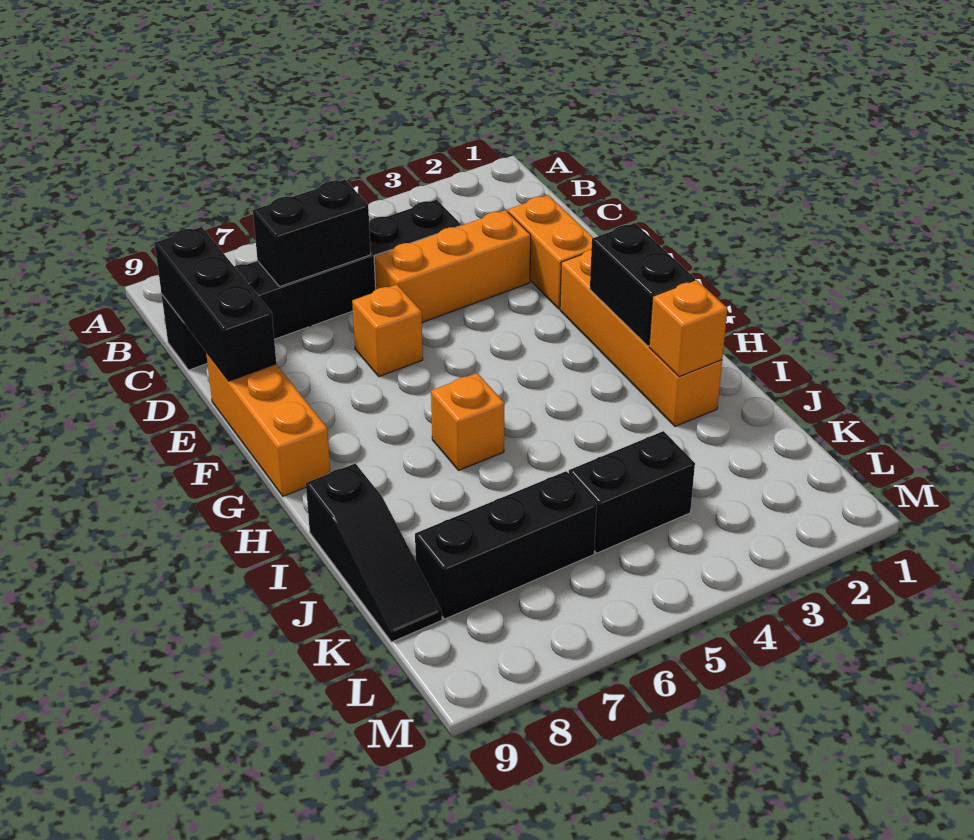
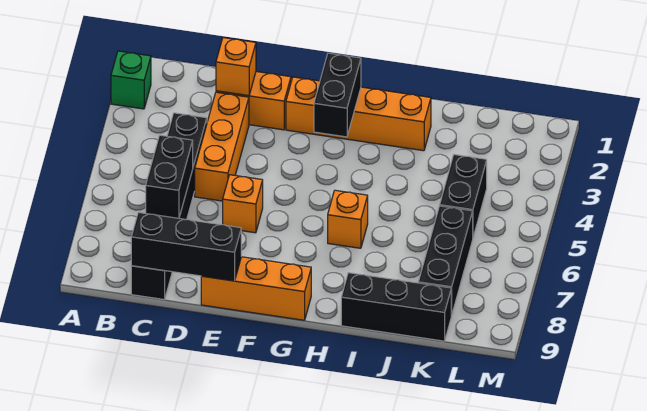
none -> green brick A2 level 1
black brick G2:H2 level 2 -> black brick G2:G3 level 2
orange brick I2 level 2 -> orange brick D2 level 2
black slope I9:K9 level 1 top I -> black brick I9:K9 level 1

